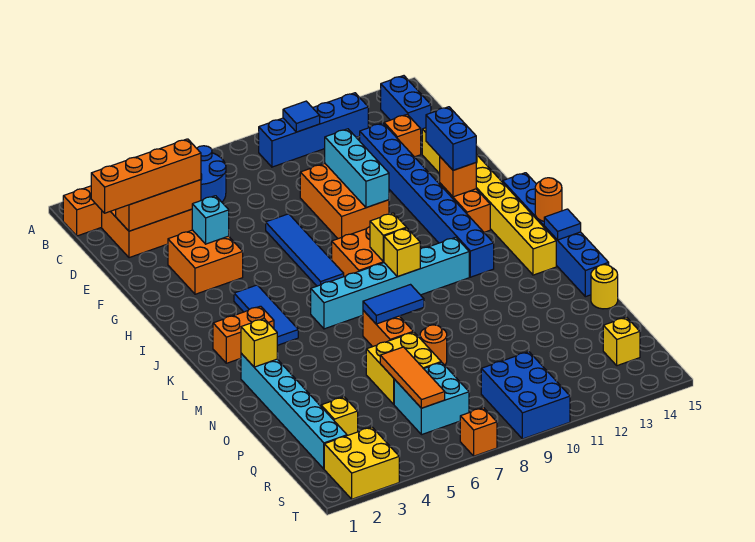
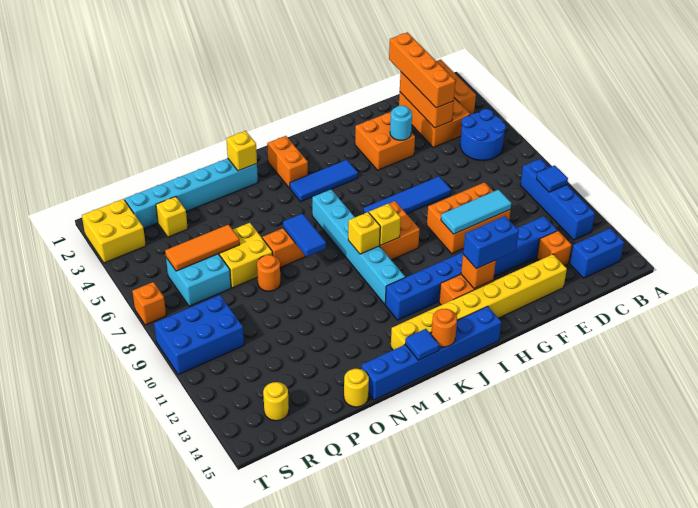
cyan brick E10:G10 level 2 -> cyan tile E10:G10 level 2
cyan brick F4 level 2 -> cyan round brick F4 level 2
yellow brick R14 level 1 -> yellow round brick R14 level 1

